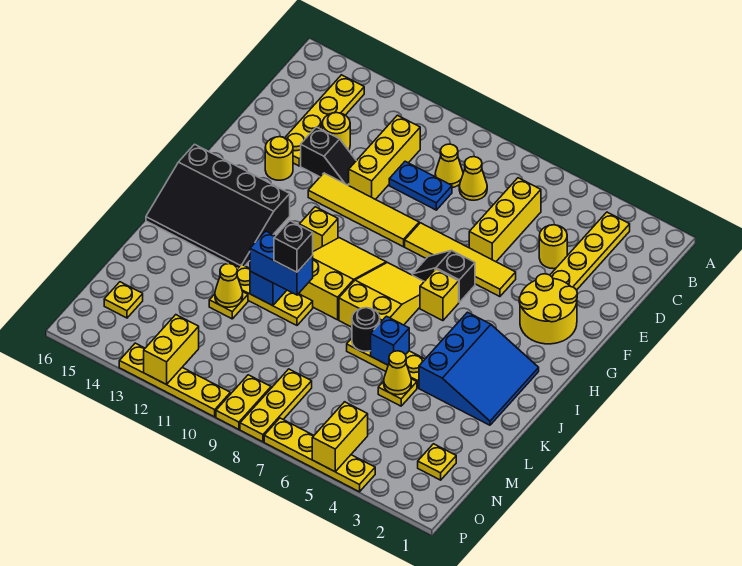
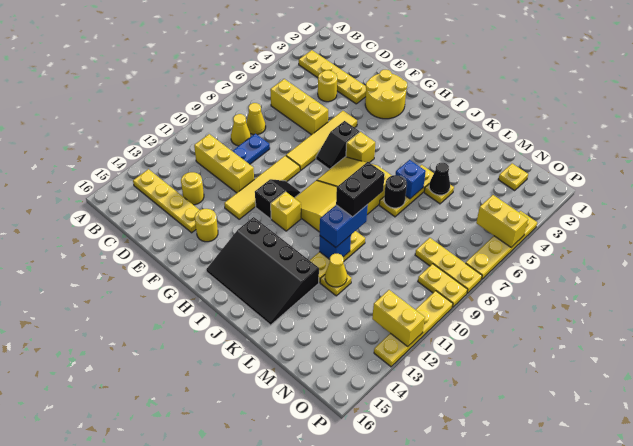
black slope E12:E13 level 1 top 13 -> black slope G10:G11 level 1 top 11
black slope H13:J16 level 1 top H -> black slope H13:K15 level 1 top 13
blue slope I2:K4 level 1 top 4 -> none
black brick K10 level 4 -> black brick K9:K10 level 4
yellow cone L5 level 2 -> black cone L5 level 2
yellow plate N15 level 1 -> none

